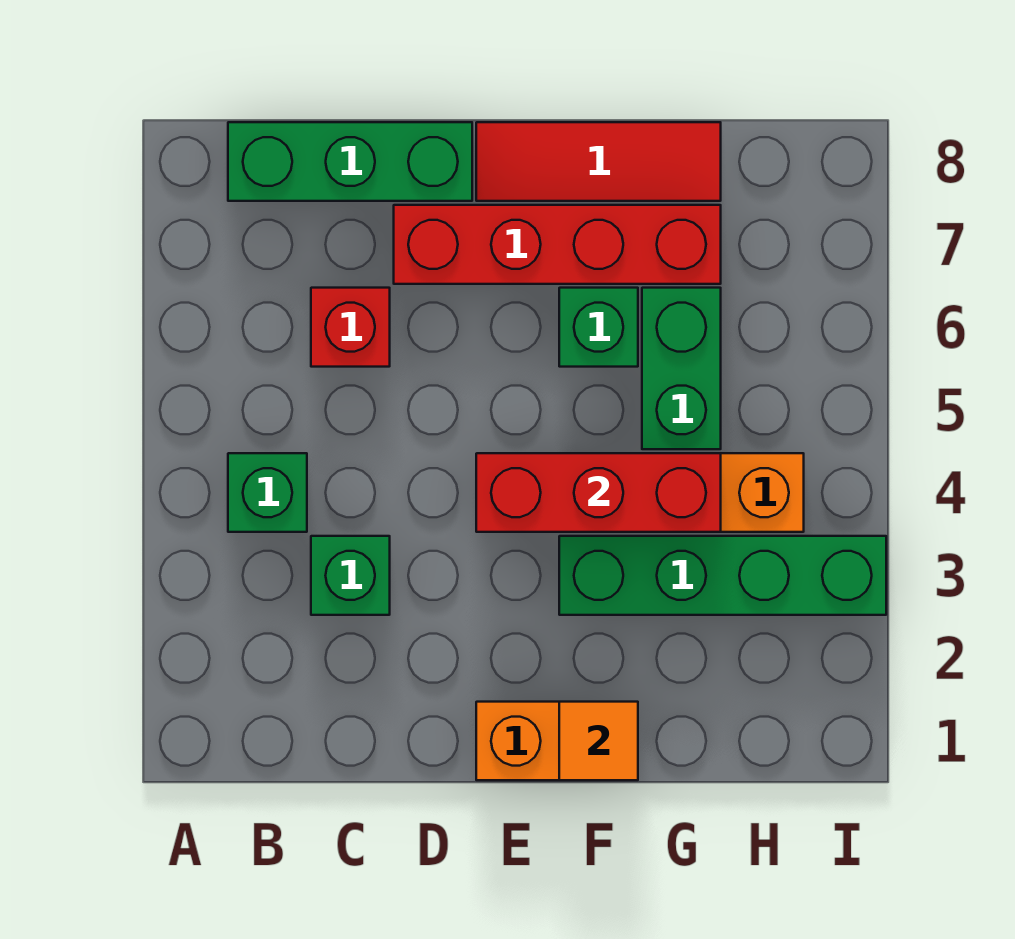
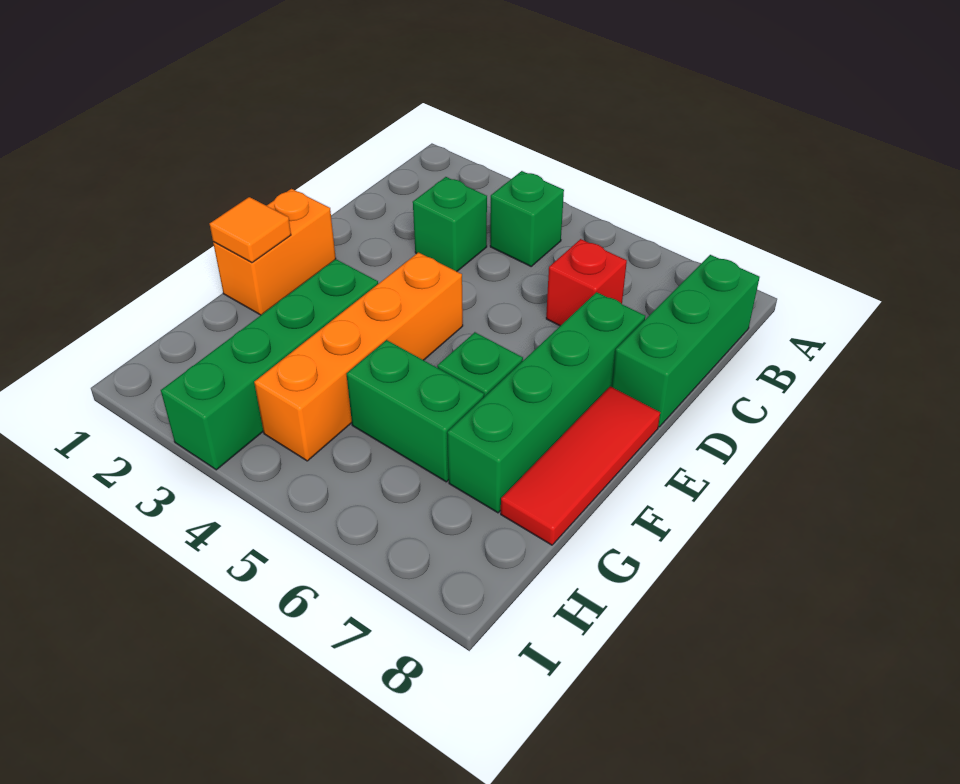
red brick D7:G7 level 1 -> green brick D7:G7 level 1
red brick E4:G4 level 2 -> none

